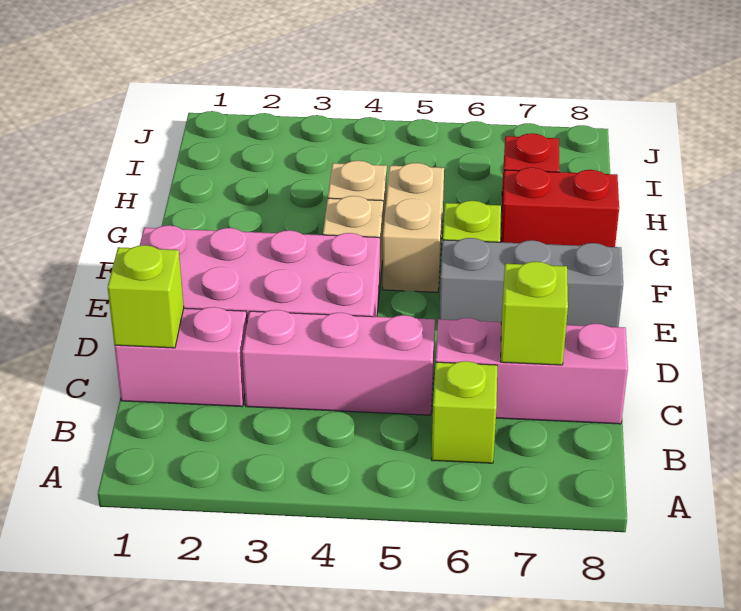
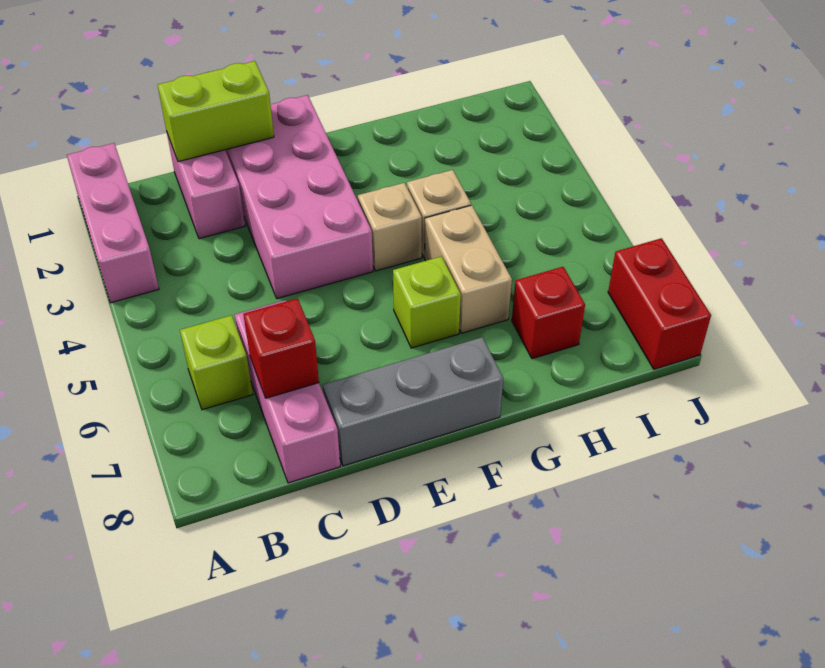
lime brick C1 level 2 -> lime brick C1:D1 level 2
pink brick C3:C5 level 1 -> pink brick A1:A3 level 1
lime brick C7 level 2 -> red brick C7 level 2
grey brick E6:E8 level 1 -> grey brick D8:F8 level 1
tan brick F5:G5 level 1 -> tan brick G5:G6 level 1
red brick G7:G8 level 1 -> red brick J7:J8 level 1

